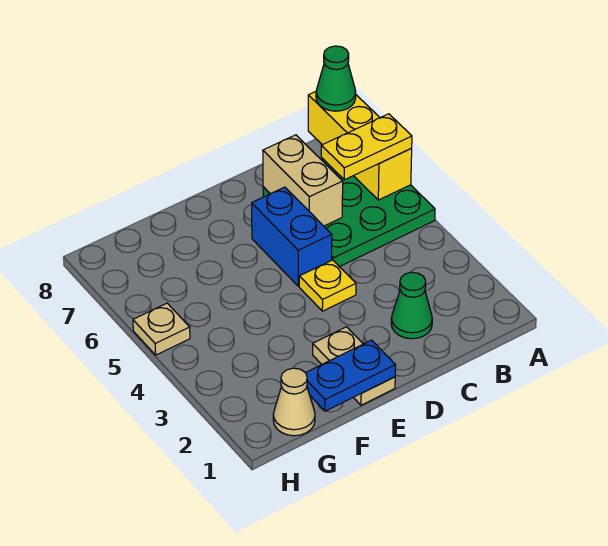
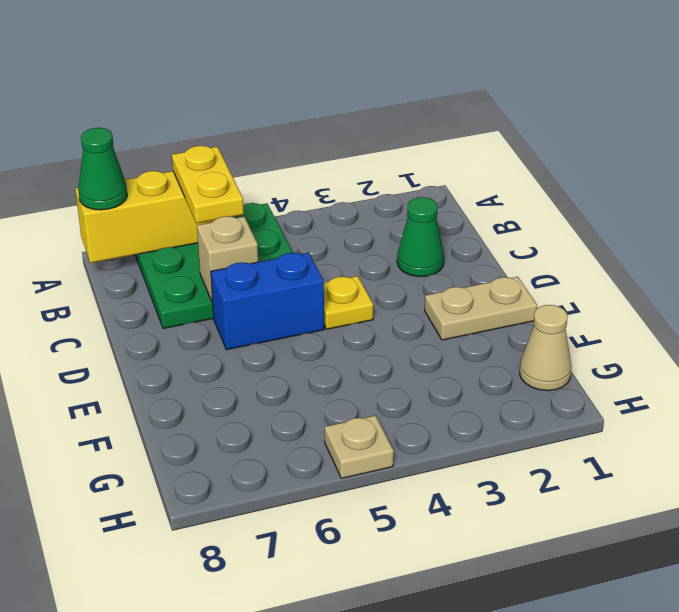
tan brick C6:C7 level 2 -> tan brick C6 level 2
blue plate E1:F1 level 2 -> none

